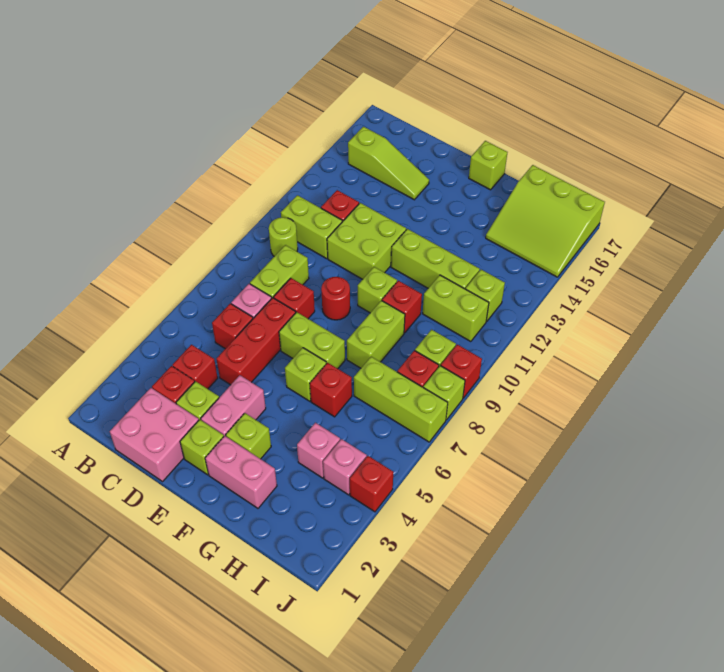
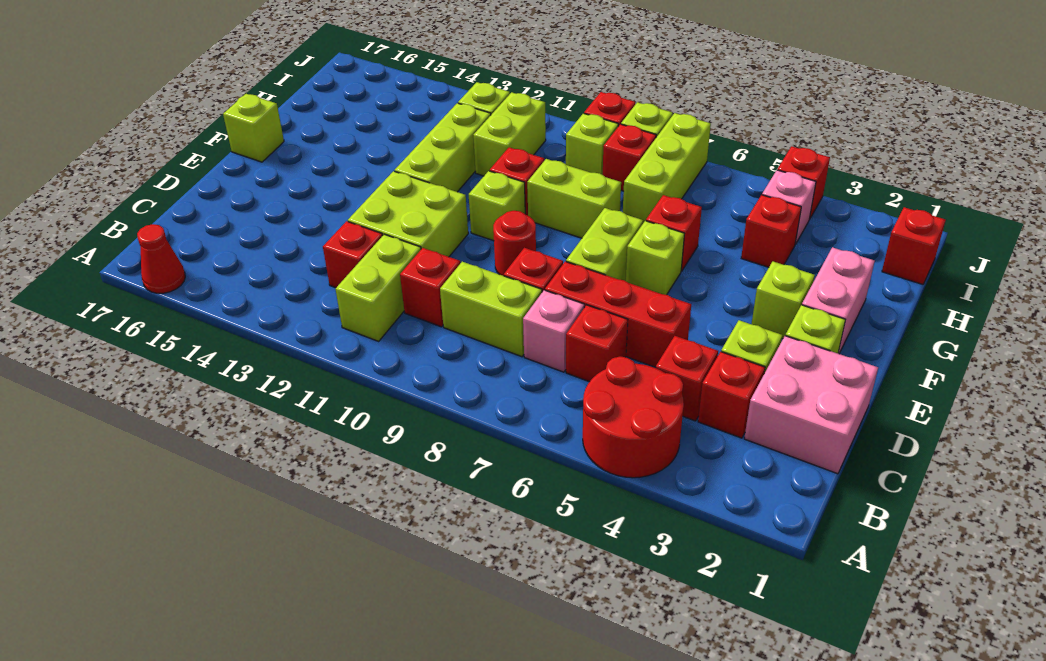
none -> red round brick A4:B5 level 1
none -> red cone A16 level 1
lime round brick B10 level 1 -> none
lime slope B15:D15 level 1 top B -> none
none -> red brick C10 level 1
pink brick E3:E4 level 1 -> none
pink brick H4 level 1 -> red brick H4 level 1
lime slope H15:J17 level 1 top 17 -> none
none -> red brick I1 level 1

